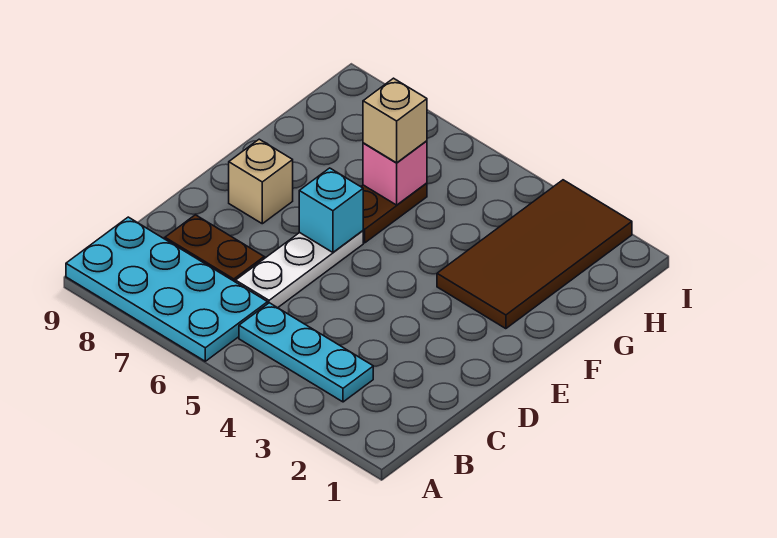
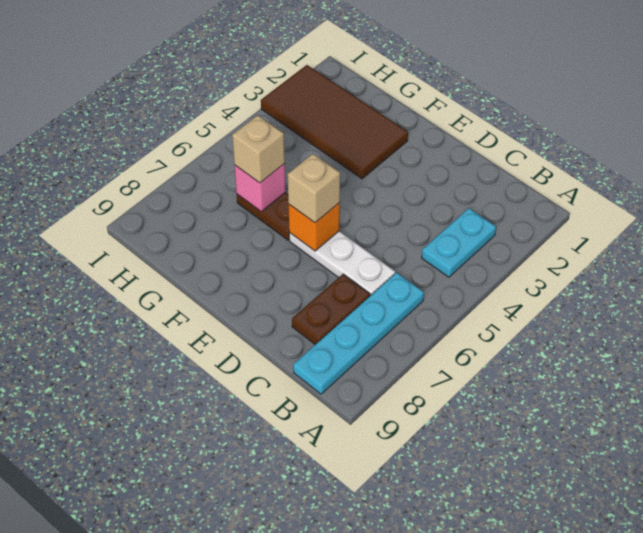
cyan plate A6:B9 level 1 -> cyan plate B6:B9 level 1
cyan plate B3:B5 level 1 -> cyan plate B3:B4 level 1
cyan brick E6 level 2 -> orange brick E6 level 2
tan brick E8 level 1 -> tan brick E6 level 3

